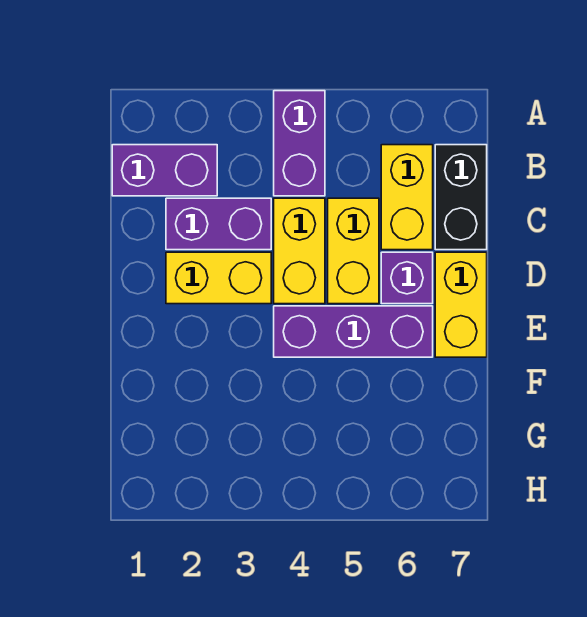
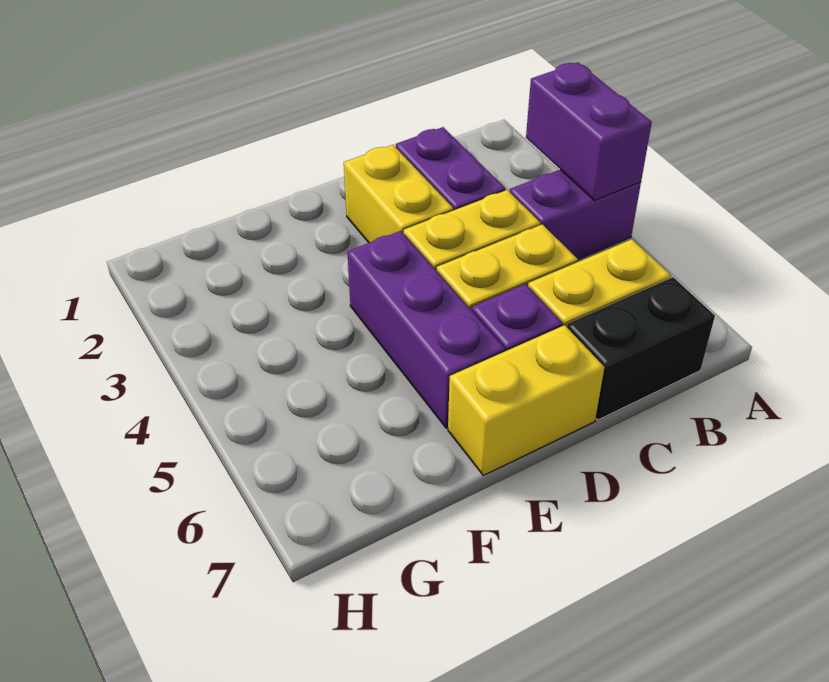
purple brick B1:B2 level 1 -> purple brick A3:A4 level 2

